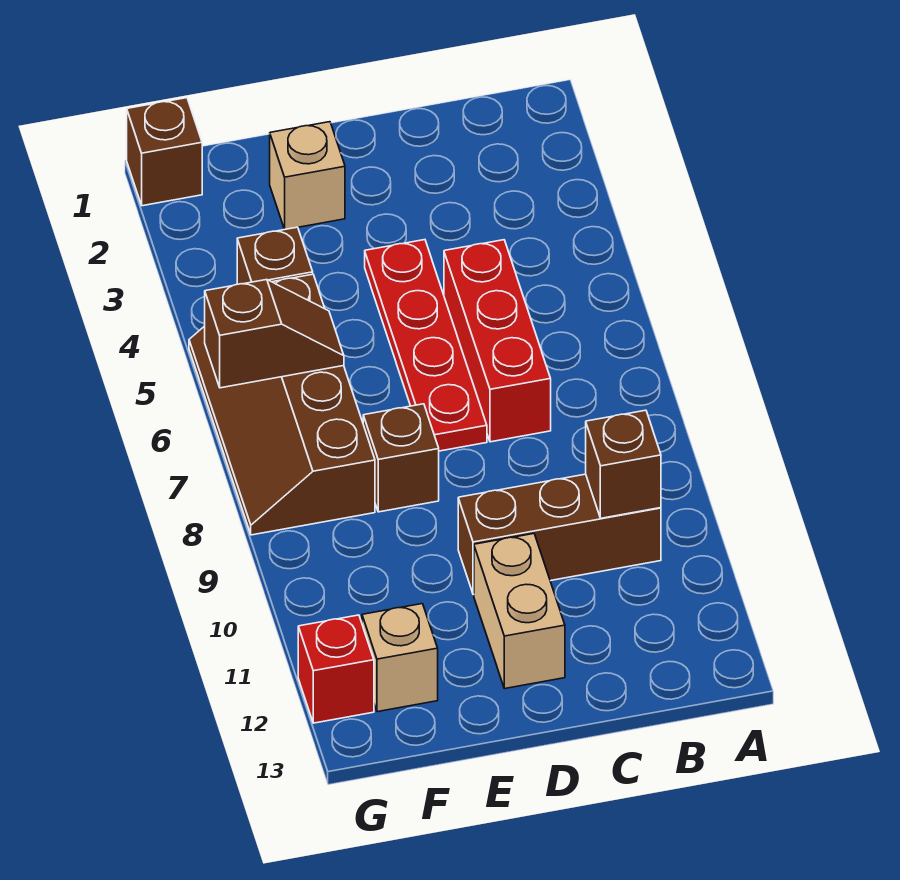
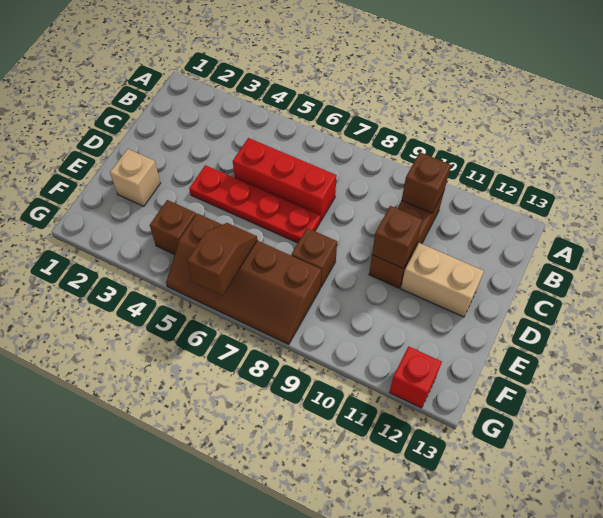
tan brick F12 level 1 -> none
brown brick G1 level 1 -> brown brick D10 level 2

